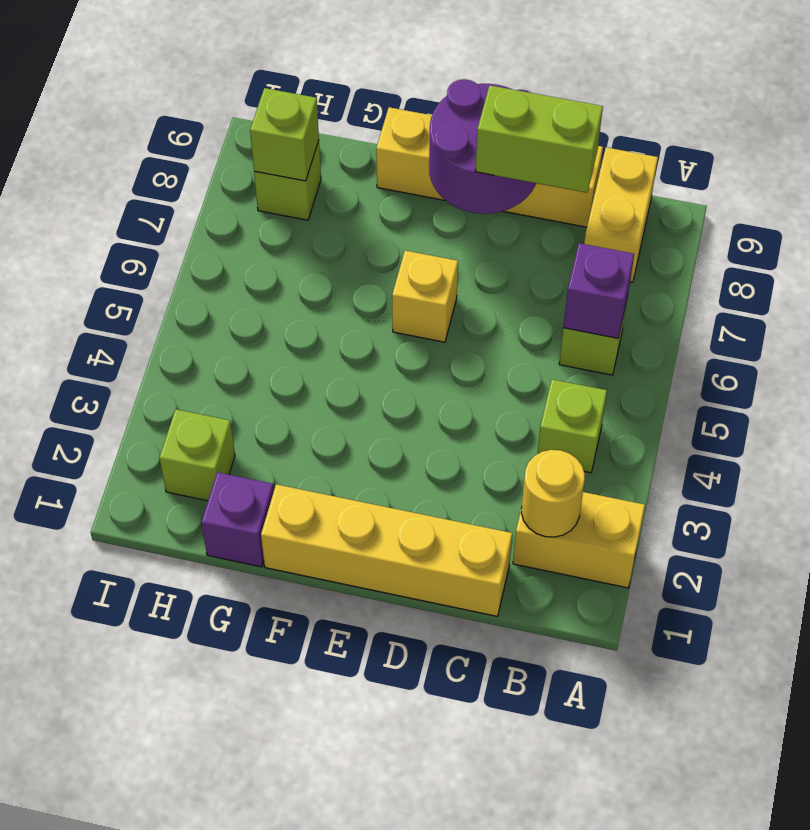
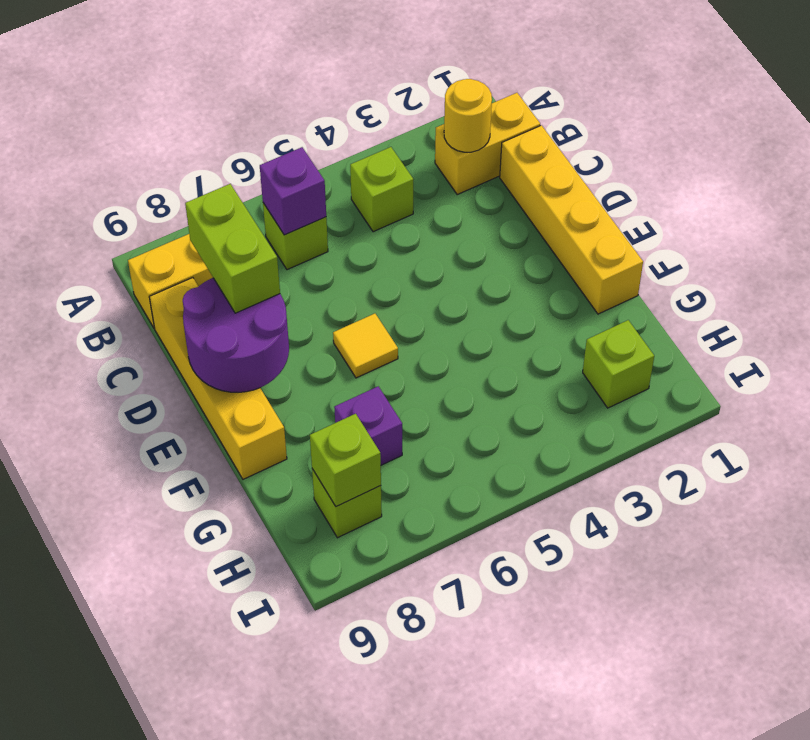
yellow brick A2:B2 level 1 -> yellow brick B1:B2 level 1
yellow brick E6 level 1 -> yellow tile E6 level 1
purple brick G1 level 1 -> purple brick G7 level 1

